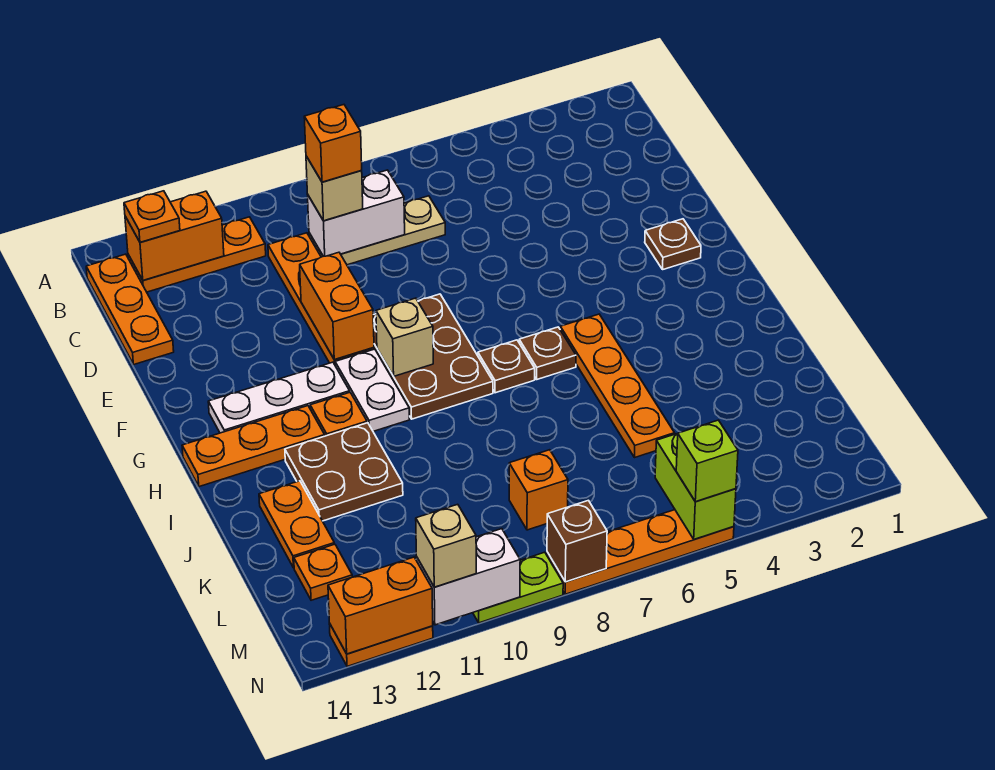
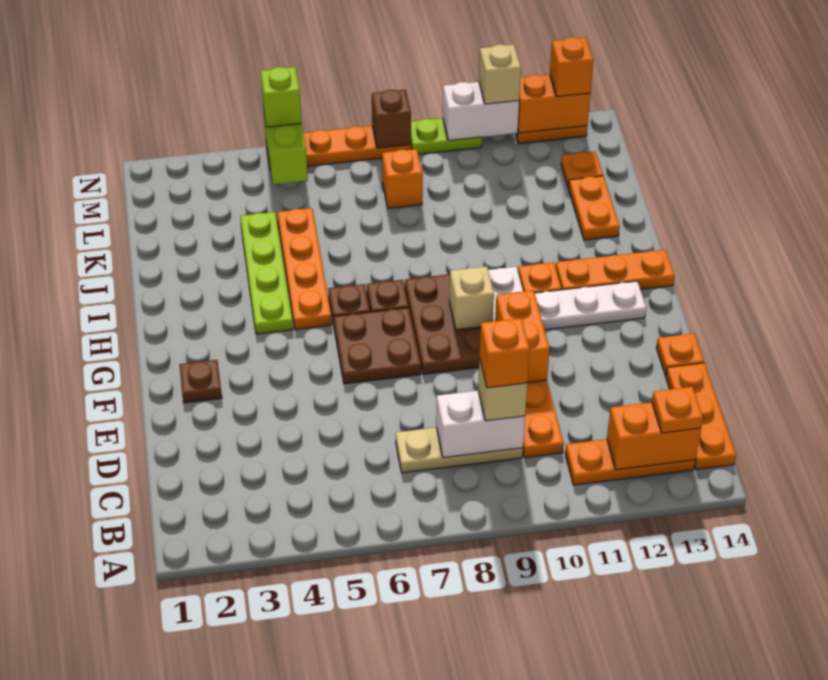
none -> orange plate E14 level 1
none -> lime plate H4:K4 level 1
brown plate I11:J12 level 1 -> brown plate F6:G7 level 1
none -> orange brick N13 level 3

